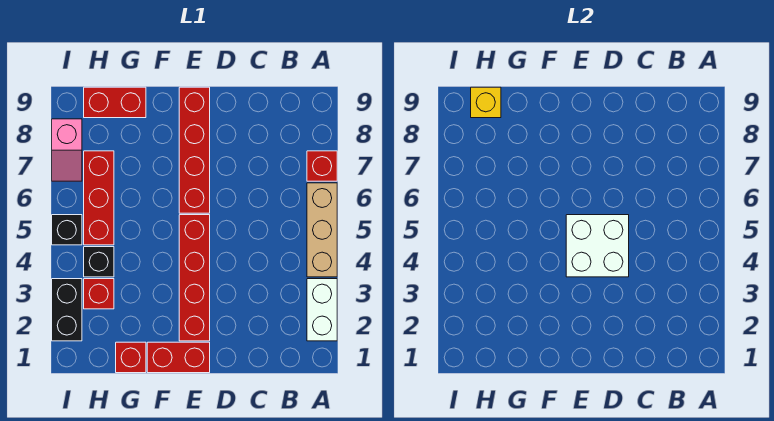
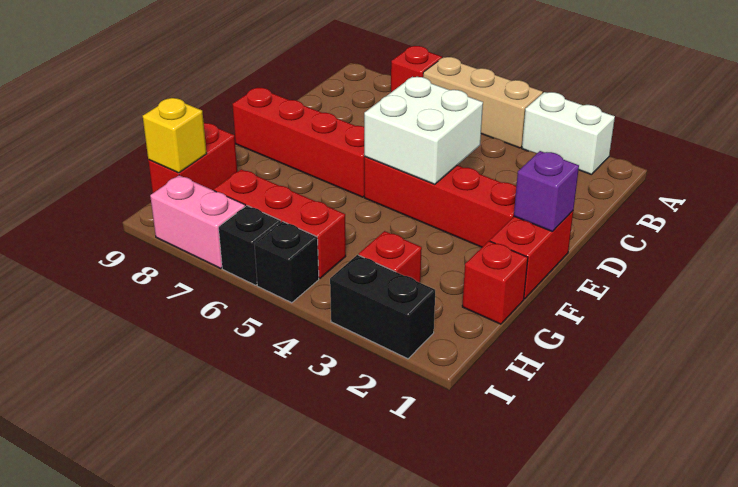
none -> purple brick E1 level 2
black brick H4 level 1 -> black brick I6 level 1
pink slope I7:I8 level 1 top 8 -> pink brick I7:I8 level 1

